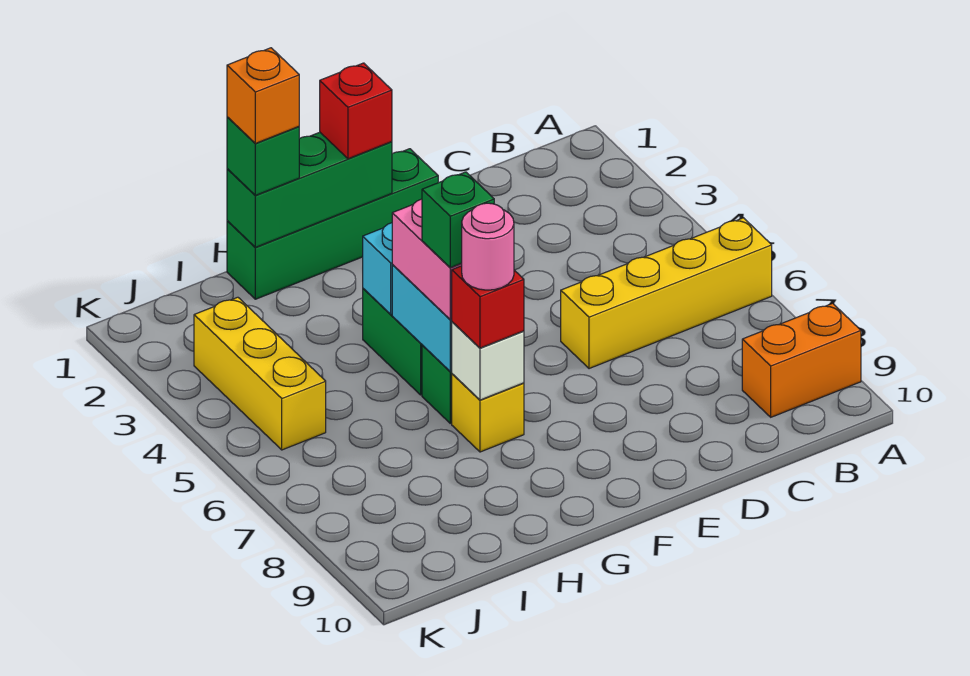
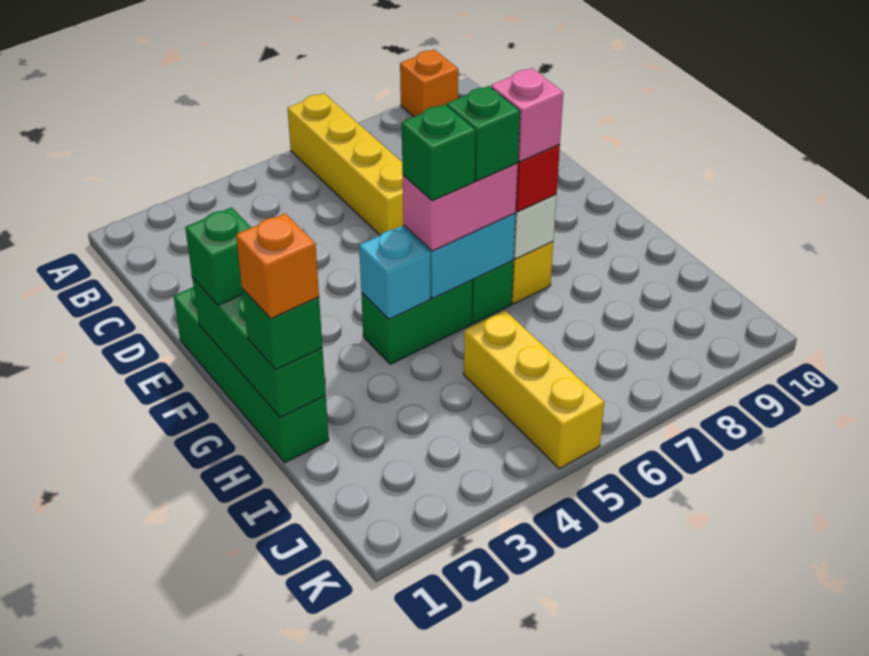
orange brick A9:B9 level 1 -> orange brick A9 level 1
red brick F1 level 3 -> green brick F1 level 3
none -> green brick G5 level 4
pink round brick G7 level 4 -> pink brick G7 level 4
yellow brick J3:J5 level 1 -> yellow brick I5:K5 level 1

